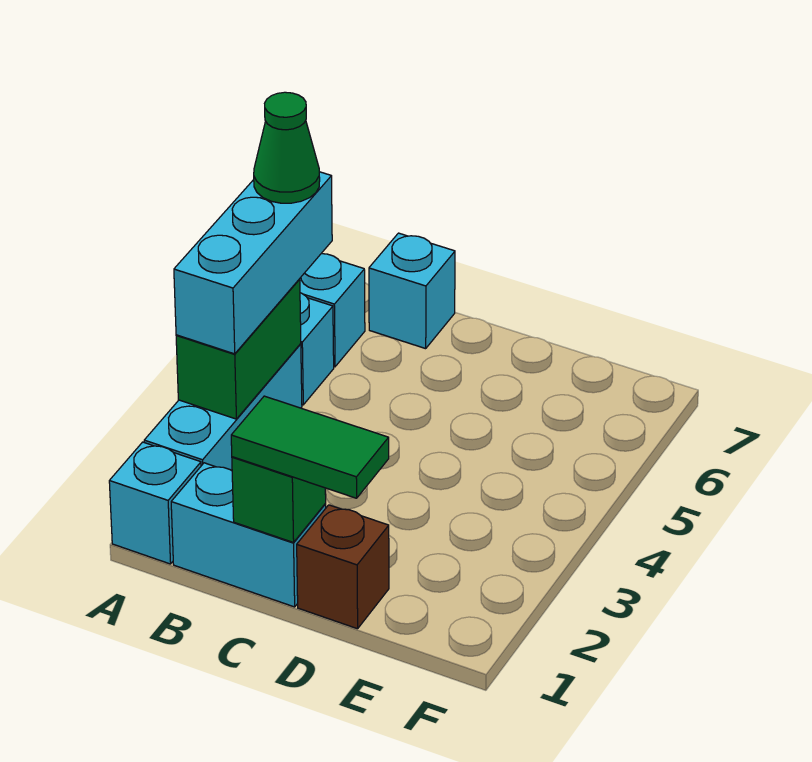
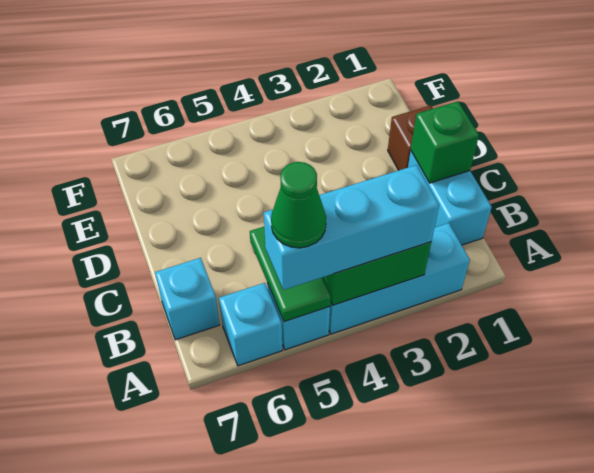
cyan brick A1 level 1 -> none
green tile C1:D1 level 3 -> green tile A5:B5 level 2

